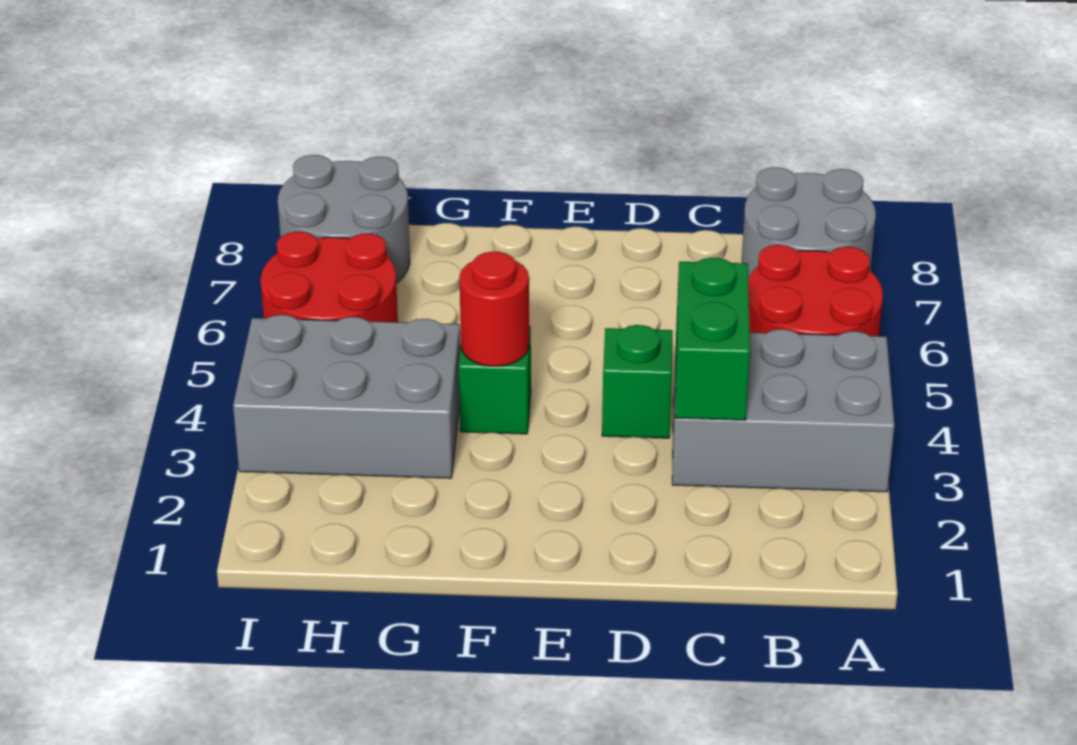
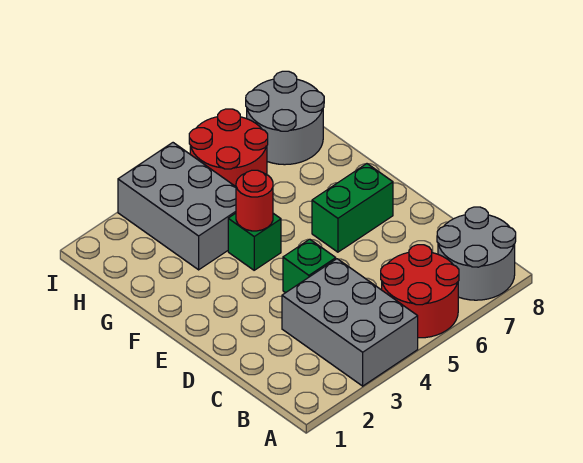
green brick C3:C4 level 2 -> green brick E6:E7 level 1

